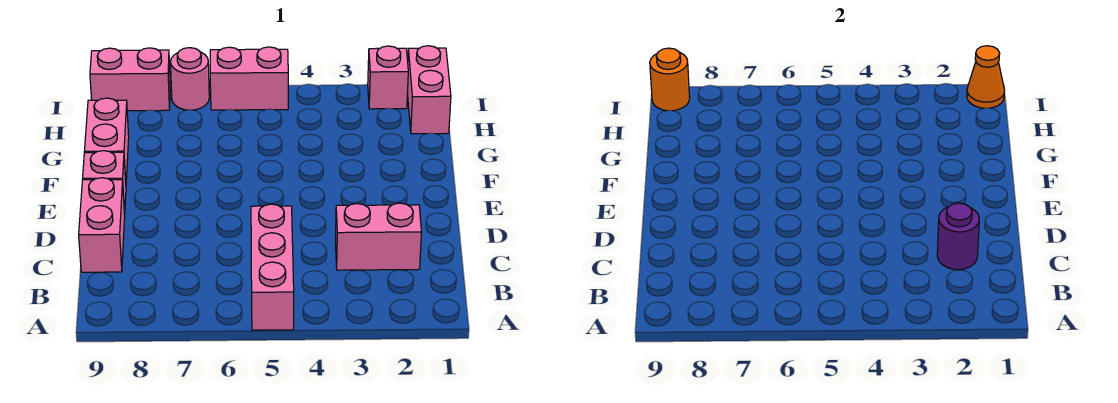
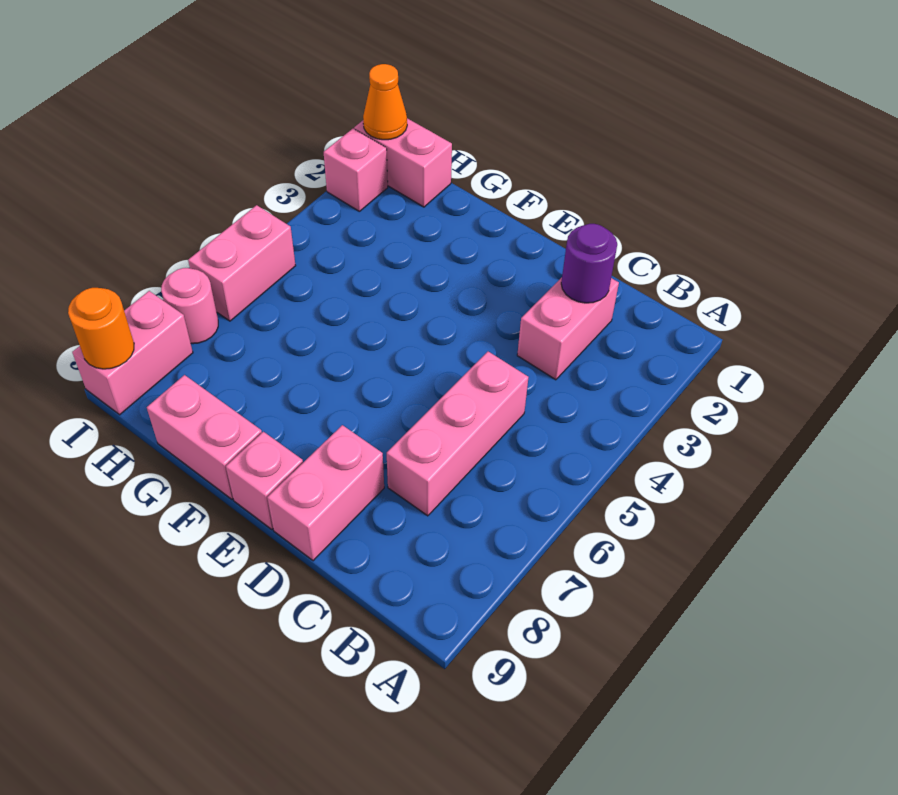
pink brick A5:C5 level 1 -> pink brick C5:C7 level 1
pink brick C9:D9 level 1 -> pink brick D8:D9 level 1

